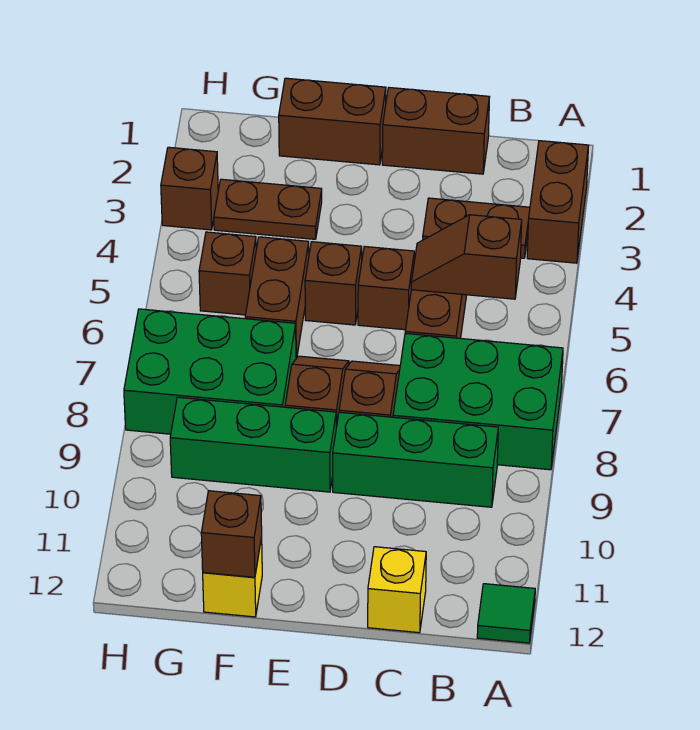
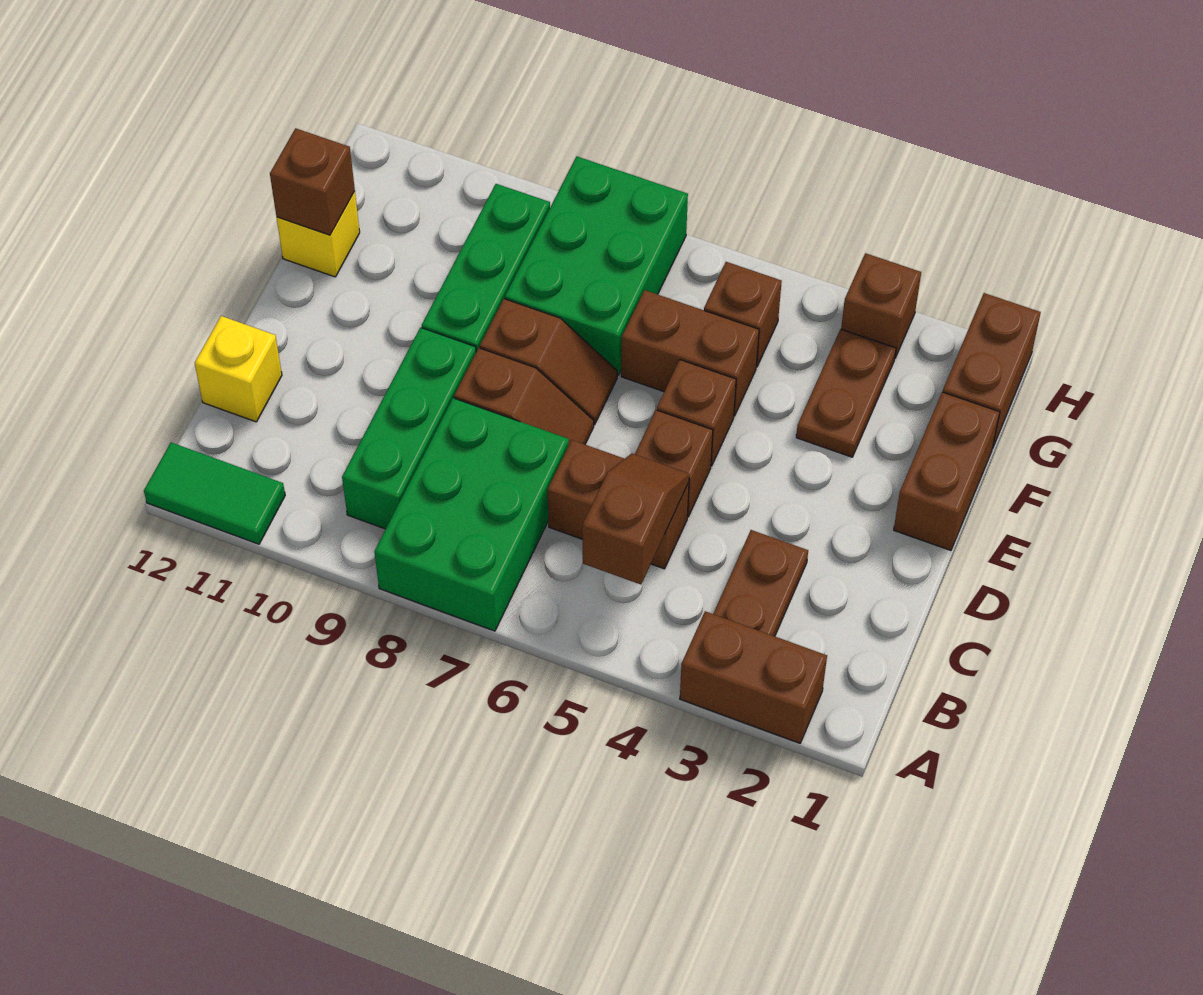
green tile A12 level 1 -> green tile A11:A12 level 1
brown brick C1:D1 level 1 -> brown brick G1:H1 level 1

